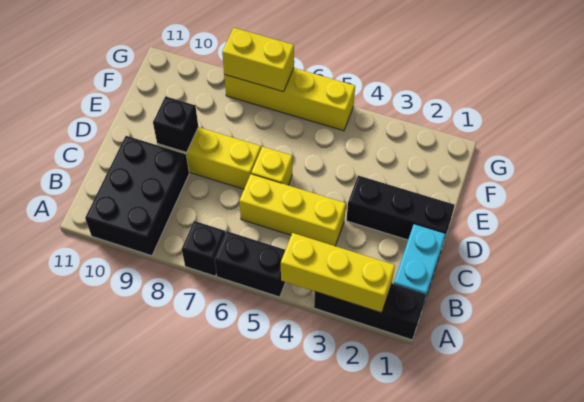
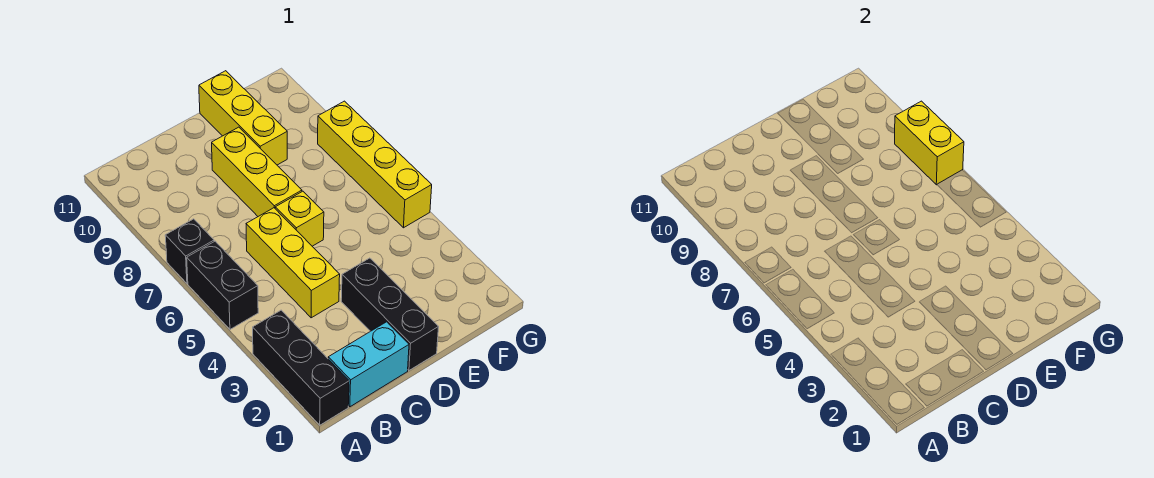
yellow brick A2:A4 level 2 -> yellow brick E9:E11 level 1
black brick A9:C10 level 1 -> none
black brick D9 level 2 -> none

